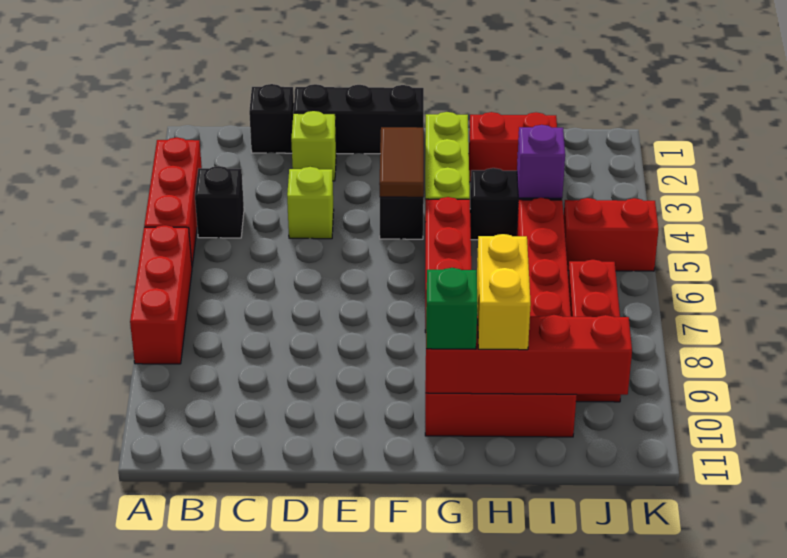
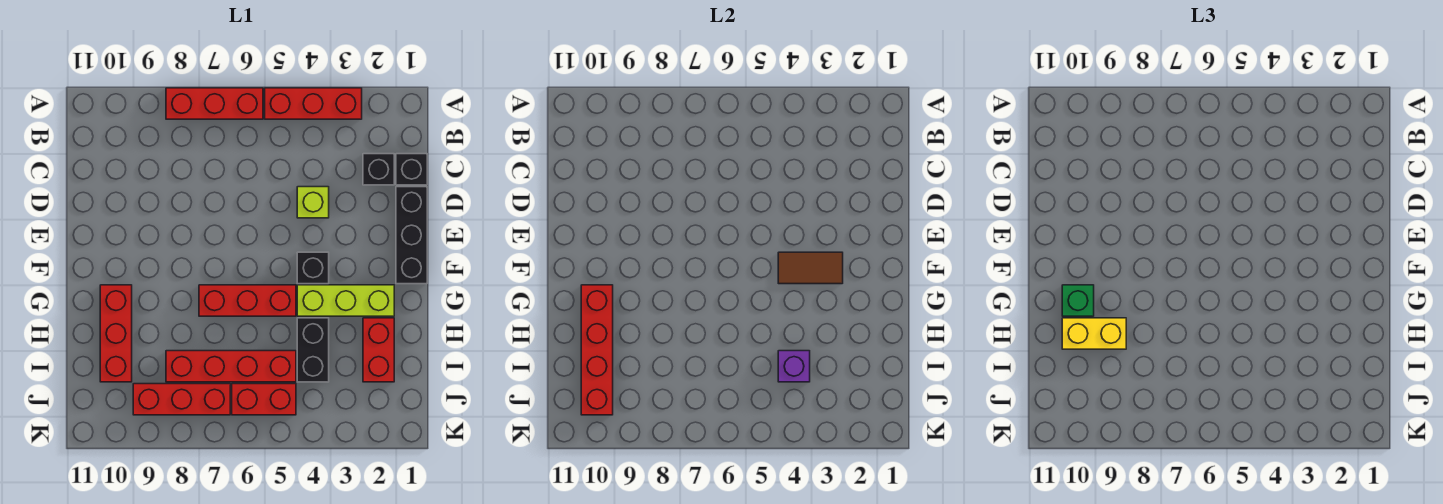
black brick B4 level 1 -> black brick C2 level 1
lime brick D2 level 1 -> none
red brick J5:K5 level 1 -> red brick J5:J6 level 1

